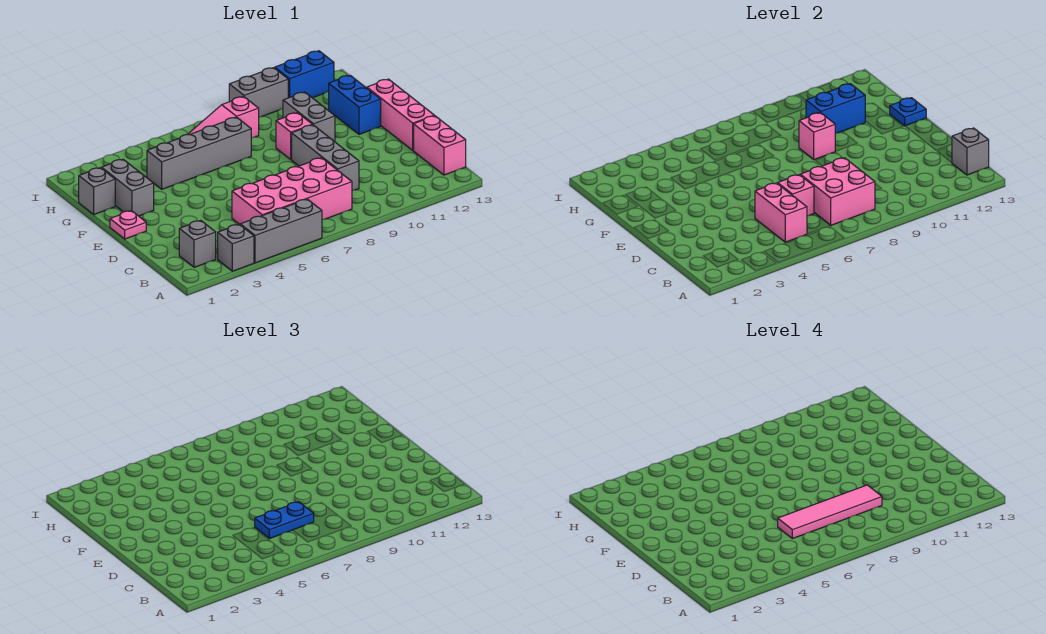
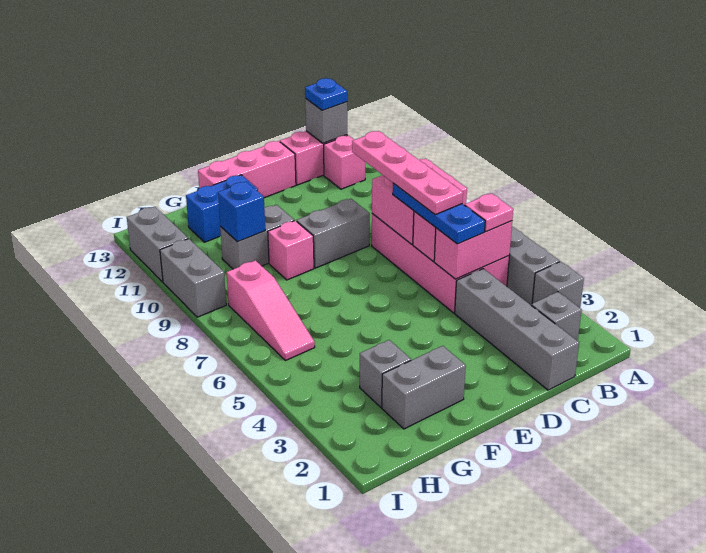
blue plate C6:C7 level 3 -> blue plate C5:C7 level 3
pink tile C6:C9 level 4 -> pink plate C6:C9 level 4
grey brick C9:E9 level 1 -> grey brick D9:E9 level 1
pink plate E1 level 1 -> pink plate B5 level 3
pink brick F9 level 2 -> pink brick B12 level 1
blue plate F13 level 2 -> blue plate B13 level 3
grey brick G1 level 1 -> grey brick G3 level 1
grey brick G4:G7 level 1 -> grey brick C1:C4 level 1
blue brick G10:G11 level 2 -> blue brick G10 level 2
blue brick I11:I12 level 1 -> grey brick I11:I12 level 1

